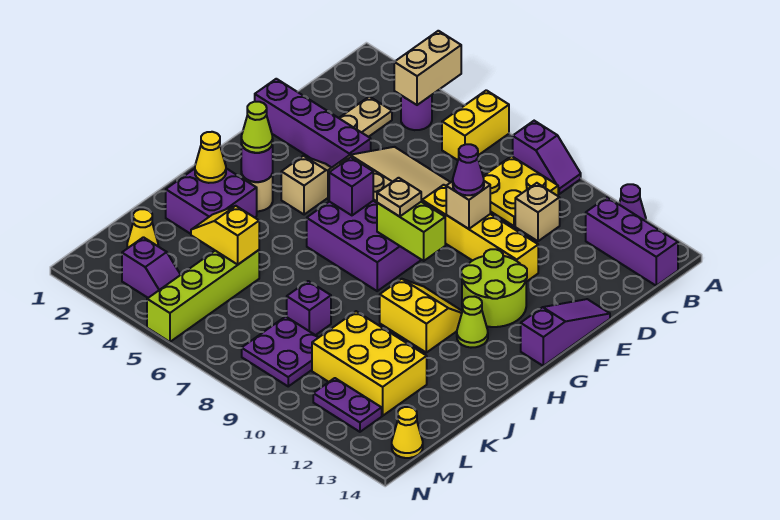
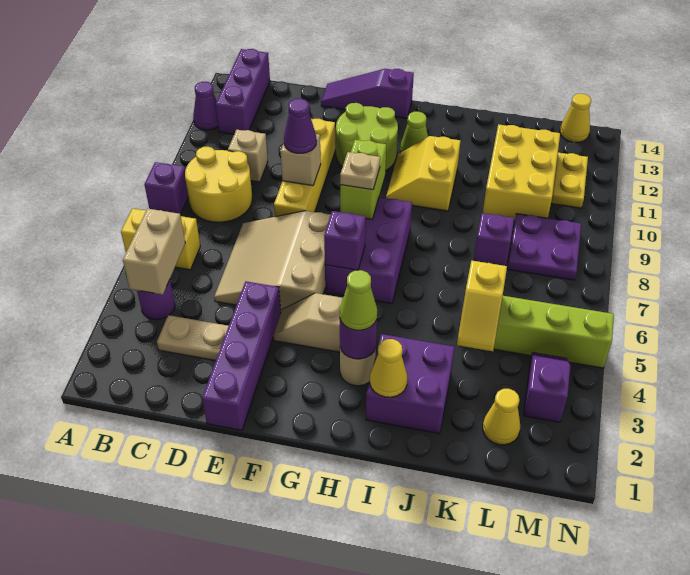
tan brick A4:B4 level 2 -> tan brick B4:B5 level 2
yellow plate B8:C9 level 1 -> yellow round brick B8:C9 level 1
purple plate M11:M12 level 1 -> yellow plate M11:M12 level 1

